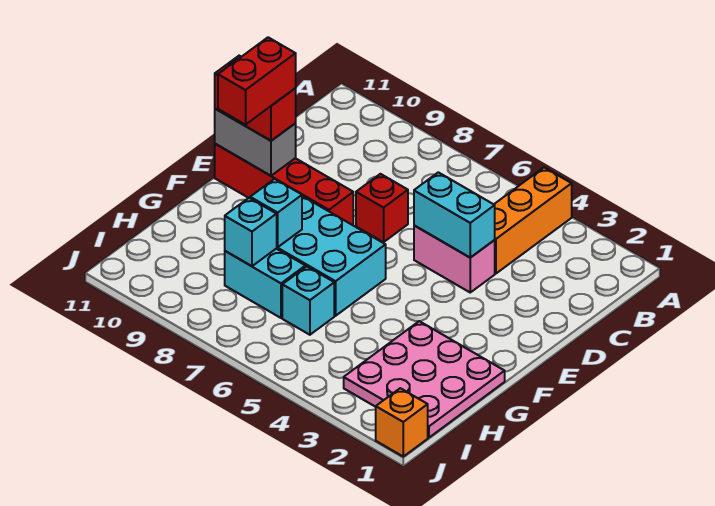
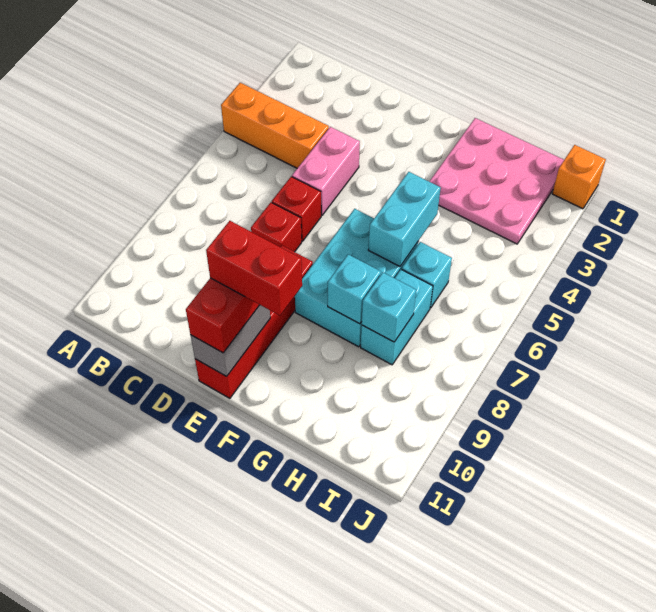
cyan brick D4:D5 level 2 -> cyan brick G5:G6 level 2
none -> red brick D6 level 1

